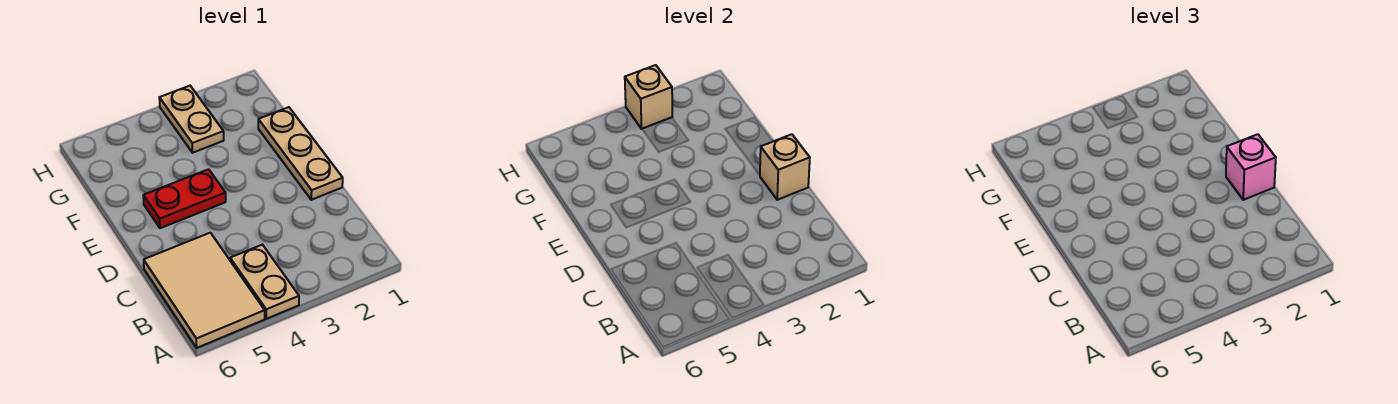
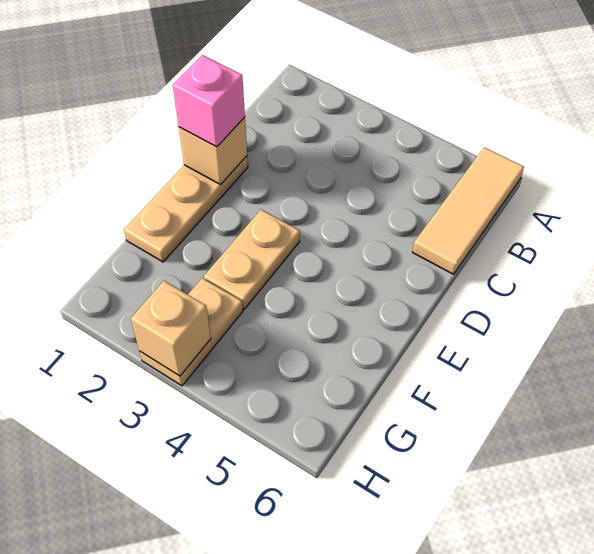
tan plate A4:B4 level 1 -> tan plate E3:F3 level 1
tan tile A5:C6 level 1 -> tan tile A6:C6 level 1
red plate E4:E5 level 1 -> none

